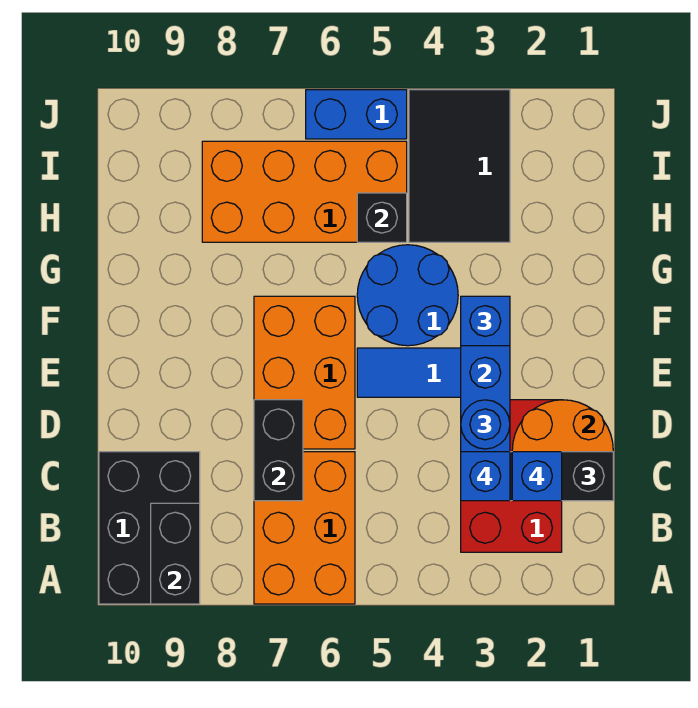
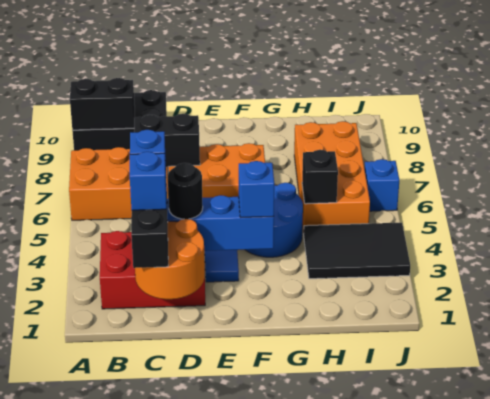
blue round brick D3 level 3 -> black round brick D3 level 3
blue brick J5:J6 level 1 -> blue brick J6 level 1

